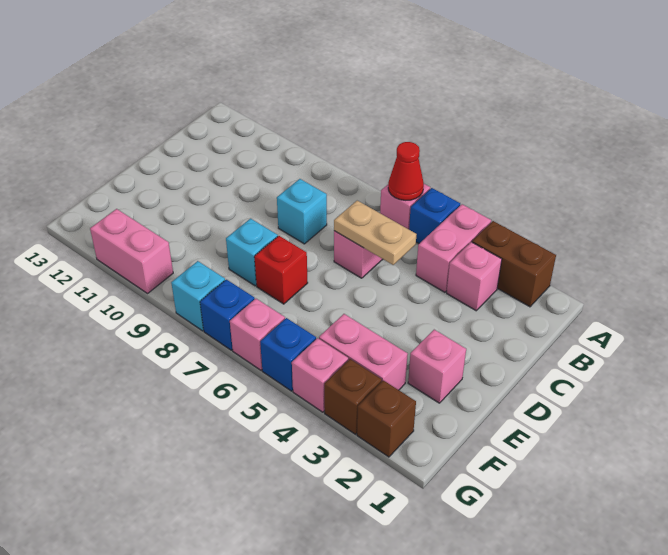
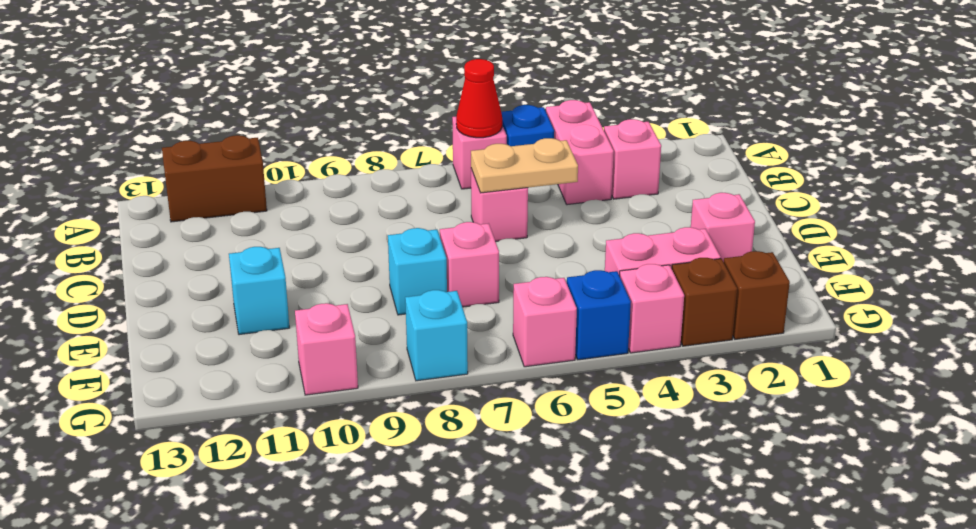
brown brick A2:A3 level 1 -> brown brick A11:A12 level 1
cyan brick C8 level 1 -> cyan brick E11 level 1
red brick E7 level 1 -> pink brick E7 level 1
blue brick G7 level 1 -> none
pink brick G10:G11 level 1 -> pink brick G10 level 1

